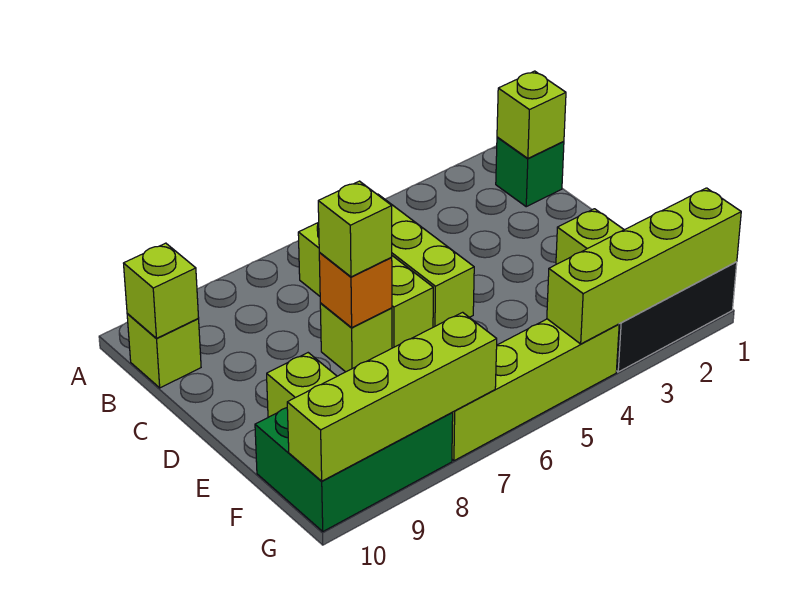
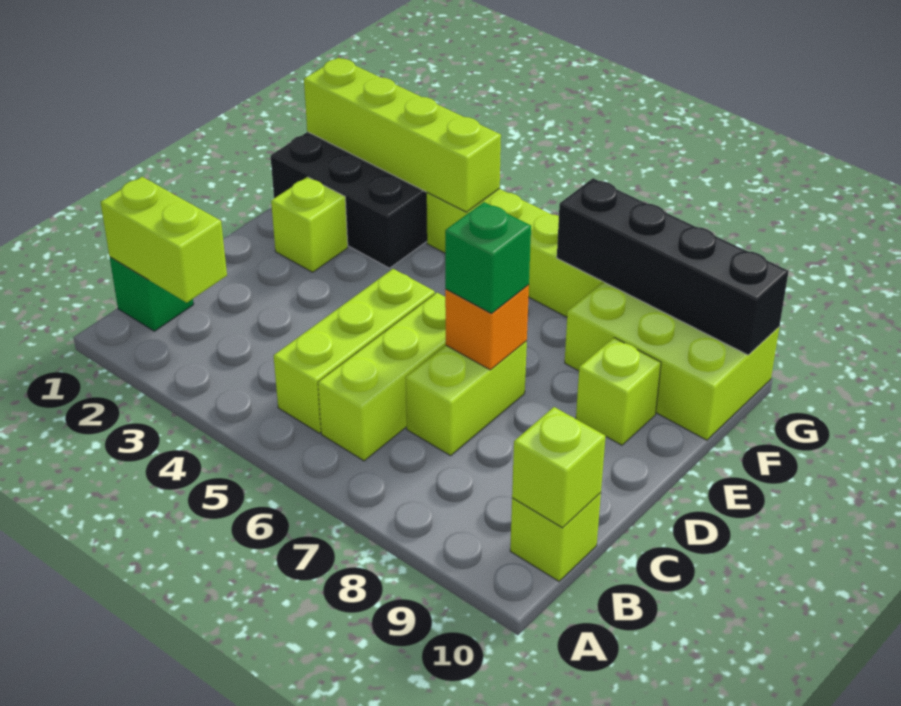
lime brick B1 level 2 -> lime brick B1:B2 level 2
lime brick D7 level 1 -> lime brick C7:D7 level 1
lime brick D7 level 3 -> green brick D7 level 3
green brick F8:G10 level 1 -> lime brick F8:G10 level 1
lime brick G7:G10 level 2 -> black brick G7:G10 level 2

